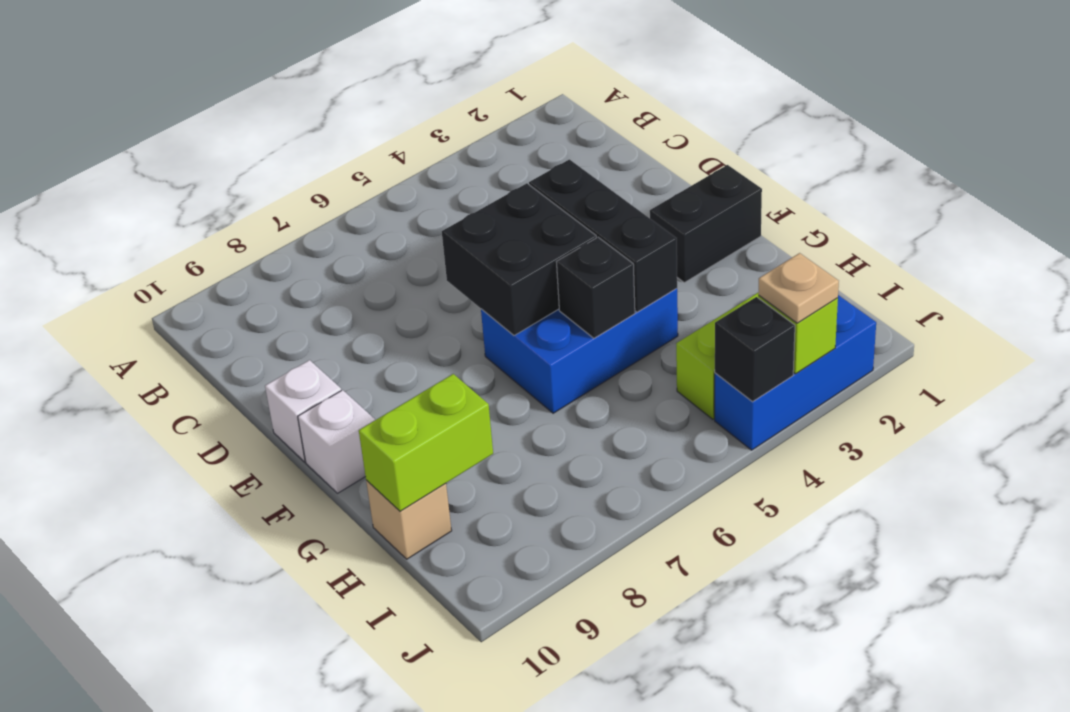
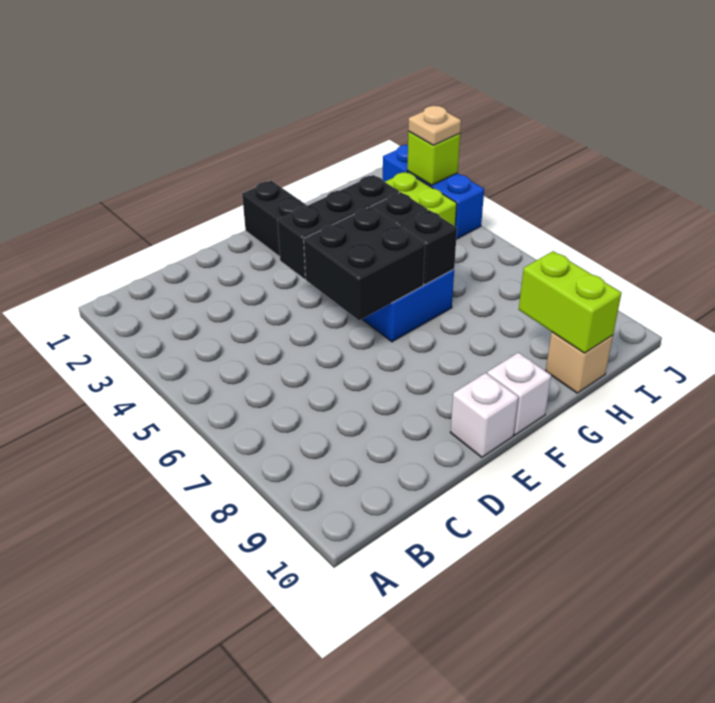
black brick J4 level 2 -> black brick G6 level 2

